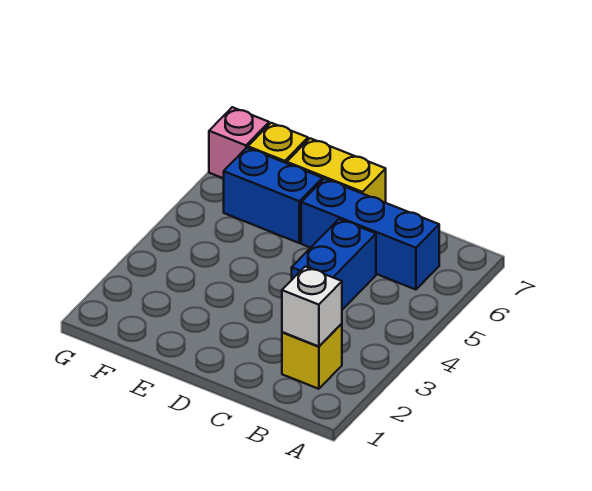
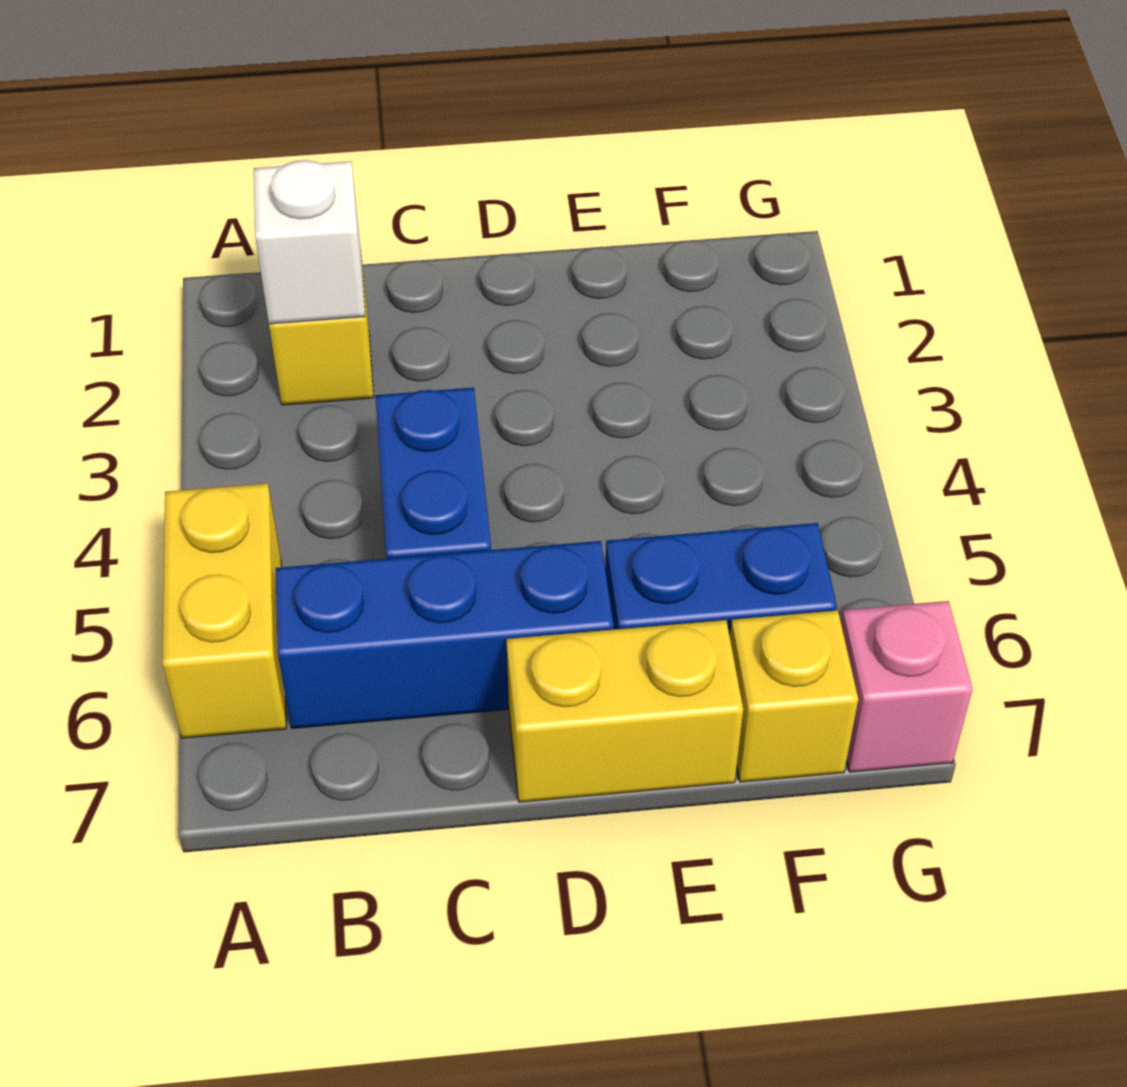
none -> yellow brick A5:A6 level 1

